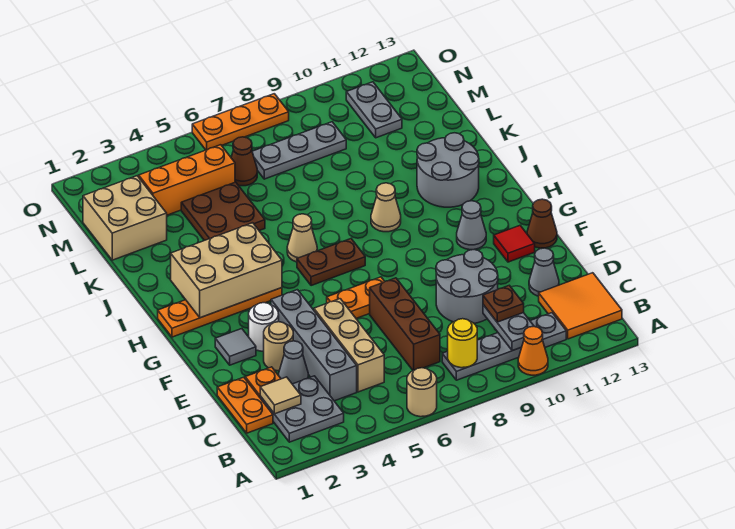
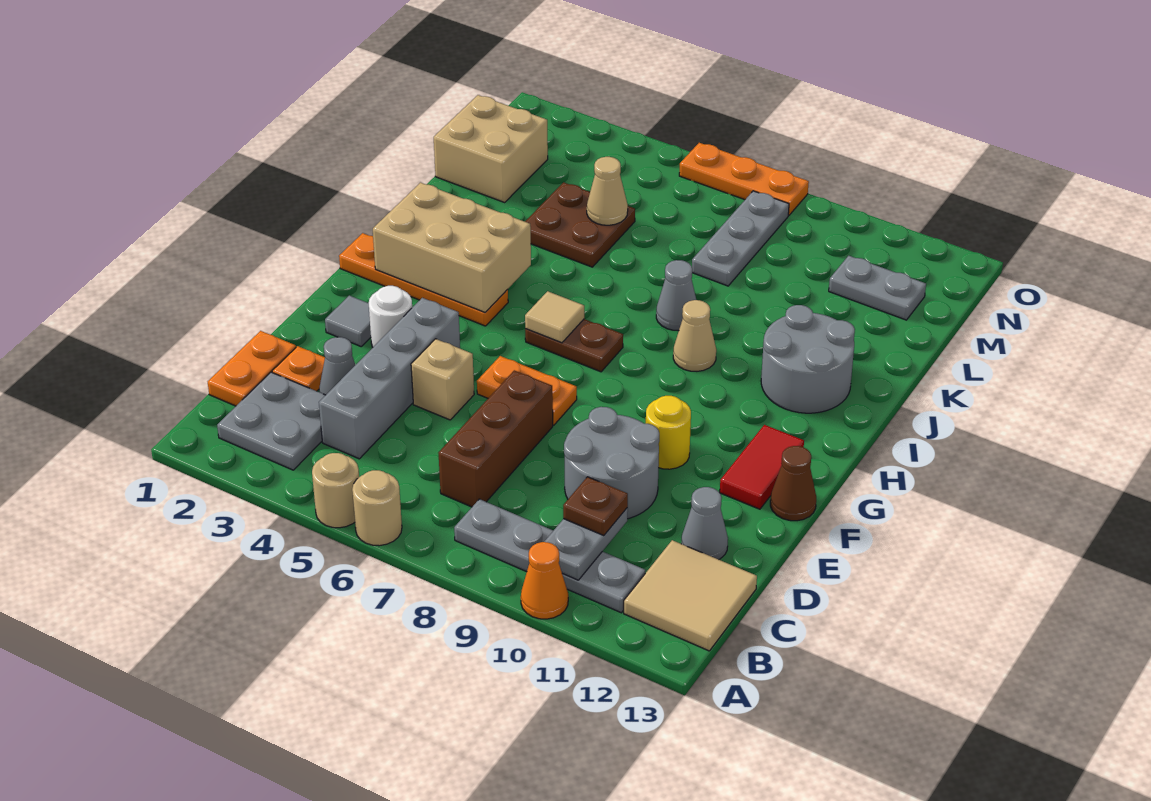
yellow round brick B8 level 2 -> yellow round brick F10 level 1
orange tile B12:C13 level 1 -> tan tile B12:C13 level 1
tan tile C2 level 2 -> tan tile H6 level 2
tan brick C5:E5 level 1 -> tan brick E5 level 1
tan round brick E3 level 1 -> tan round brick A5 level 1
red tile F12 level 1 -> red tile F12:G12 level 1
grey cone G11 level 1 -> grey cone J8 level 1
tan cone I6 level 1 -> tan cone L5 level 2
orange brick M3:M5 level 1 -> none
brown cone M6 level 1 -> none
grey plate M7:M9 level 1 -> grey plate L8:N8 level 1
grey plate M11:N11 level 1 -> grey plate M11:M12 level 1

